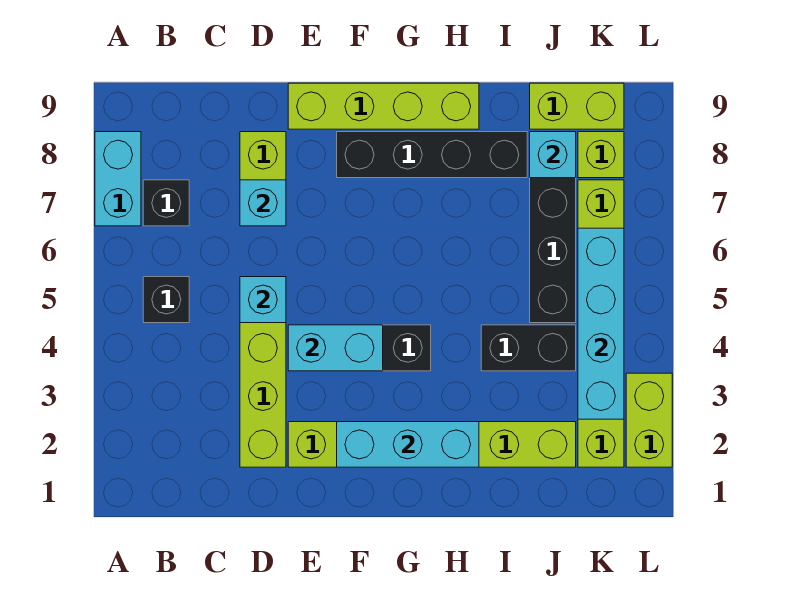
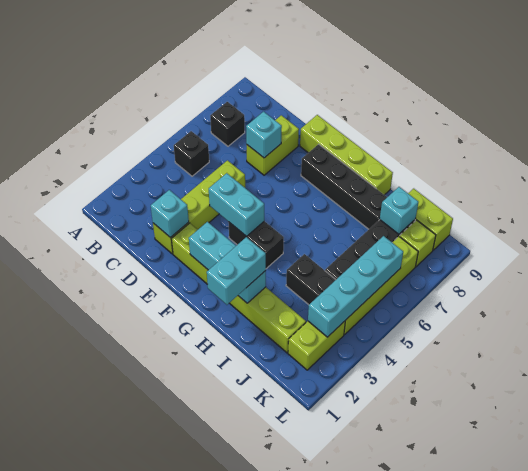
cyan brick A7:A8 level 1 -> cyan brick H1:H2 level 3
cyan brick D5 level 2 -> cyan brick D2 level 2
lime brick L2:L3 level 1 -> none

